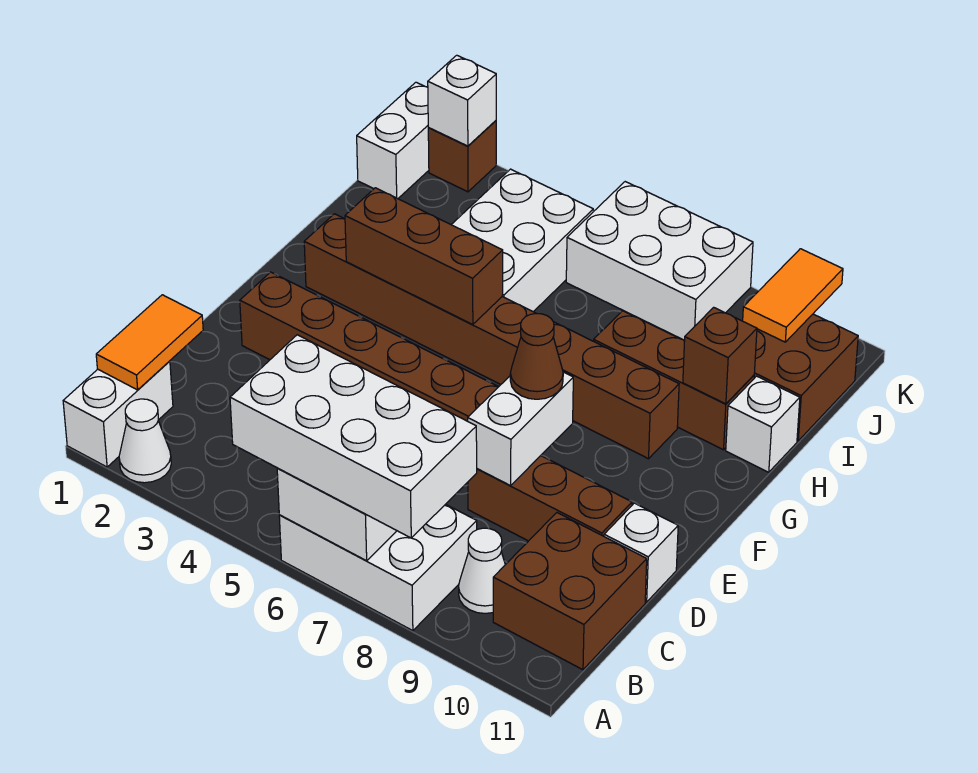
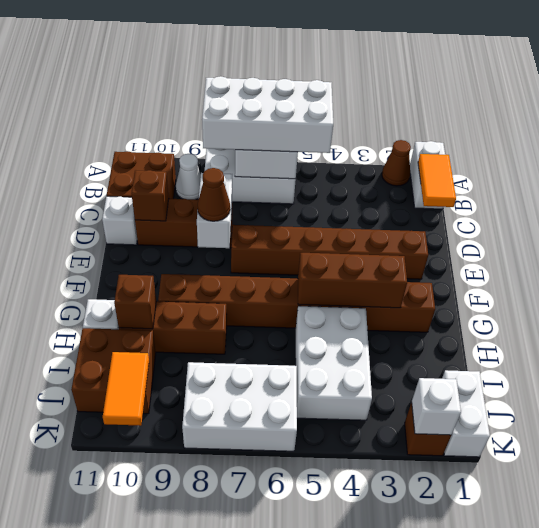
white cone A2 level 1 -> brown cone A2 level 1
none -> brown brick D10 level 2

